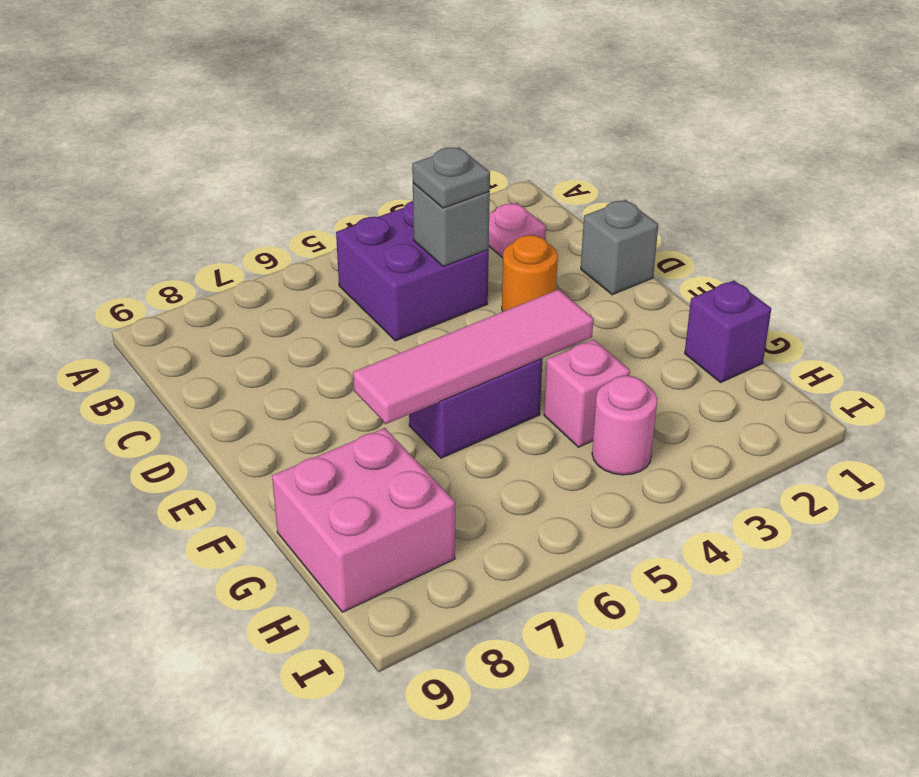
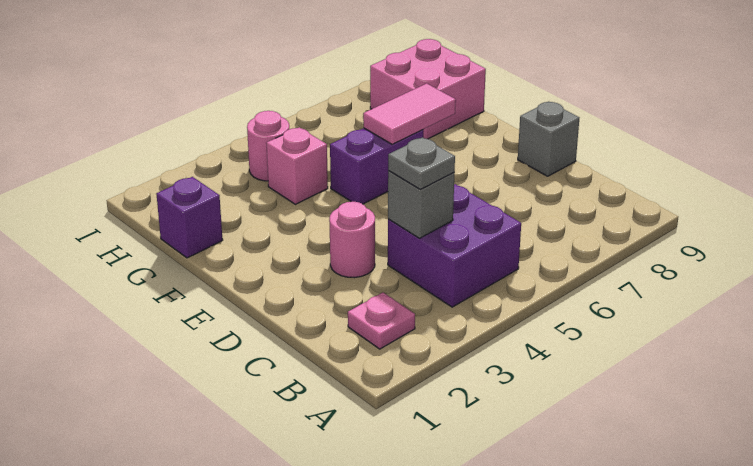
grey brick D1 level 1 -> grey brick D9 level 1
orange round brick D3 level 1 -> pink round brick D3 level 1
pink tile F4:F7 level 2 -> pink tile F6:F7 level 2

